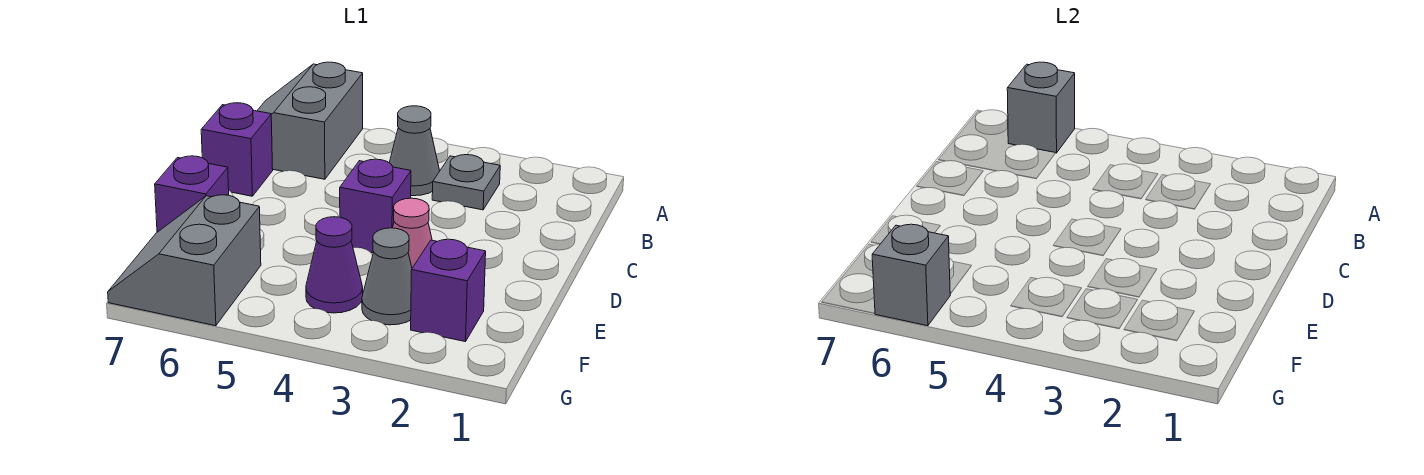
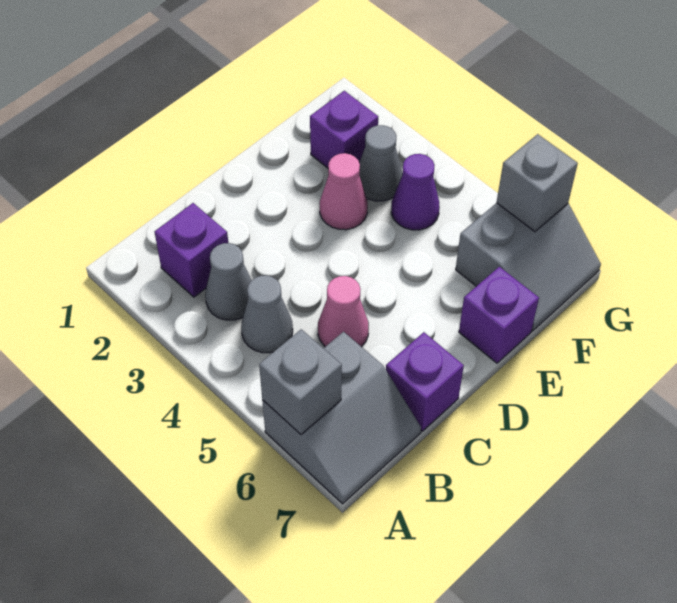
grey plate B3 level 1 -> grey cone B3 level 1
none -> pink cone C5 level 1
purple brick D4 level 1 -> purple brick B2 level 1

